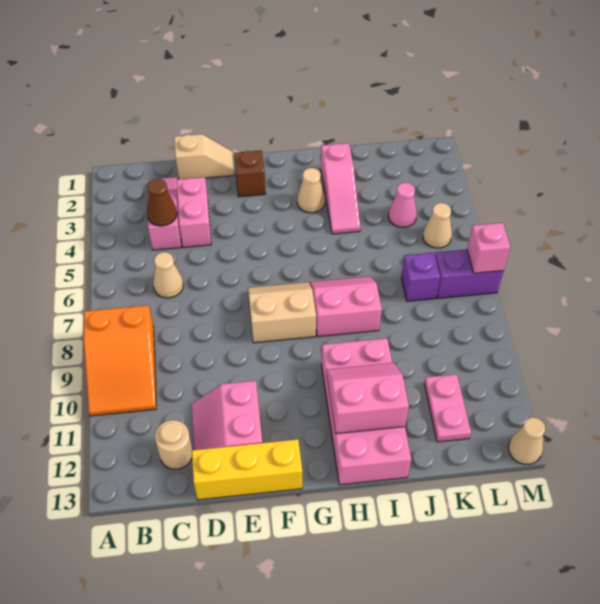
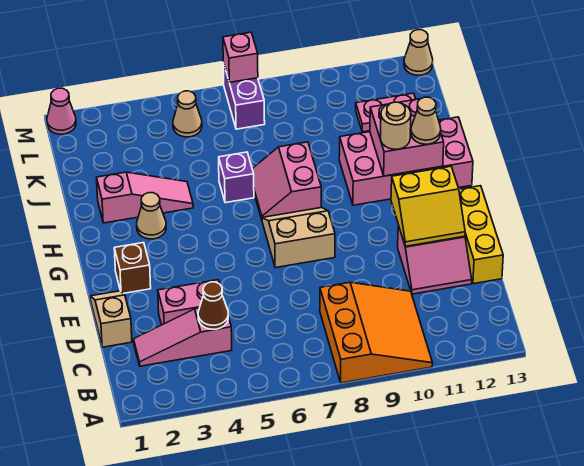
orange slope A8:B10 level 1 top 8 -> orange slope A8:C10 level 1 top 8
tan cone C6 level 1 -> tan cone H12 level 3
tan round brick C12 level 1 -> tan round brick H11 level 3
none -> yellow slope E11:F12 level 2 top F
tan slope F7:G8 level 1 top 8 -> tan slope F7:G8 level 1 top F
pink slope H11:I12 level 2 top 12 -> pink brick H11:I12 level 2
pink cone K4 level 1 -> pink cone M1 level 1
purple brick K7 level 1 -> purple brick I6 level 1

